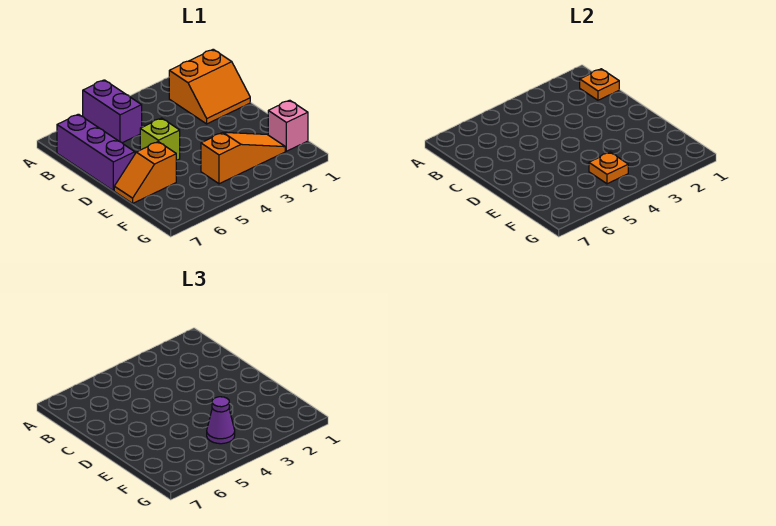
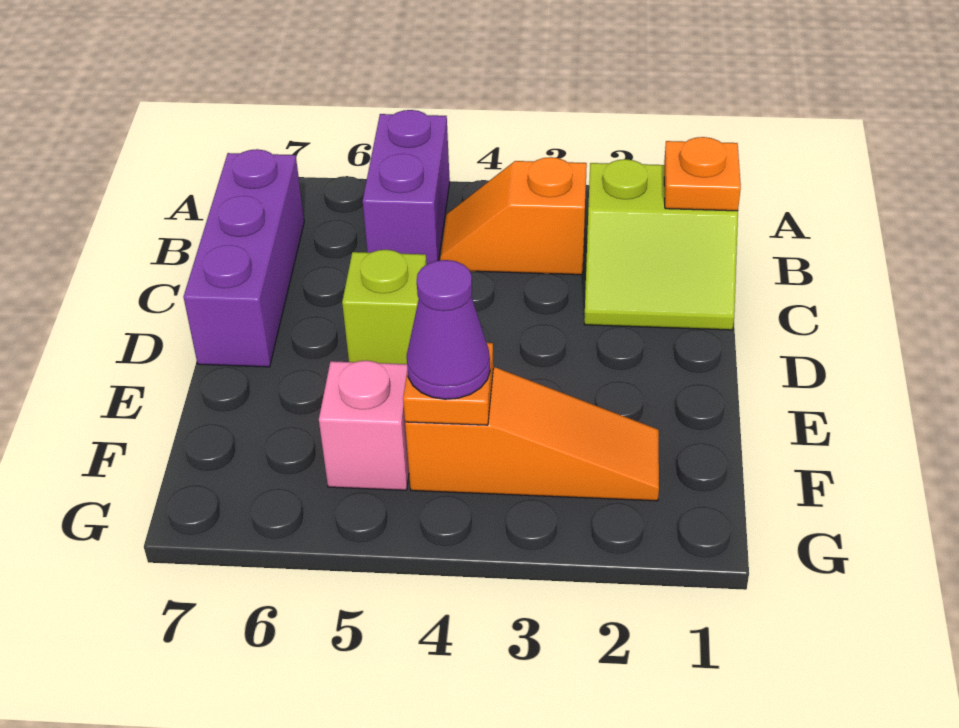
orange slope B1:C2 level 1 top B -> lime slope B1:C2 level 1 top B
orange slope E6:E7 level 1 top 6 -> orange slope B3:B4 level 1 top 3
pink brick F1 level 1 -> pink brick F5 level 1

